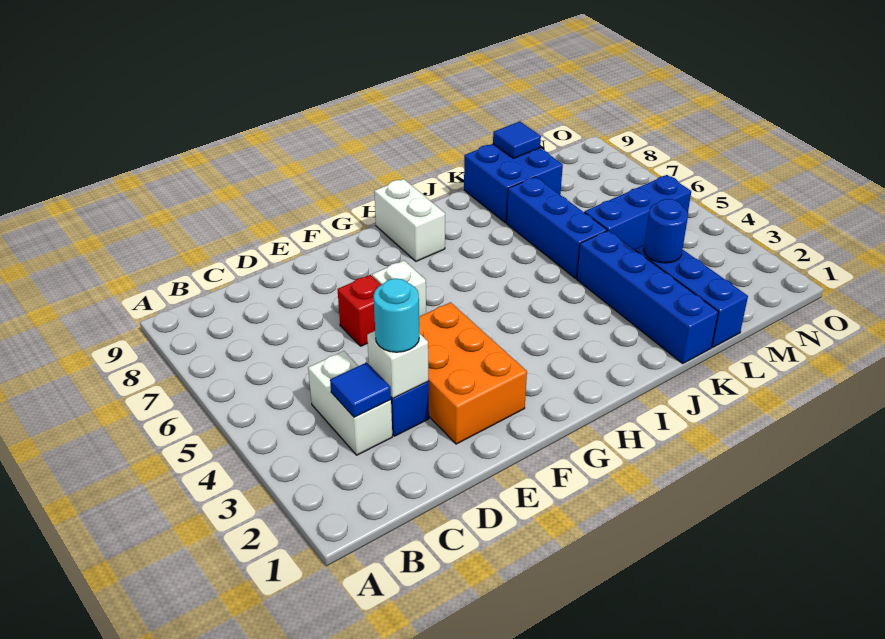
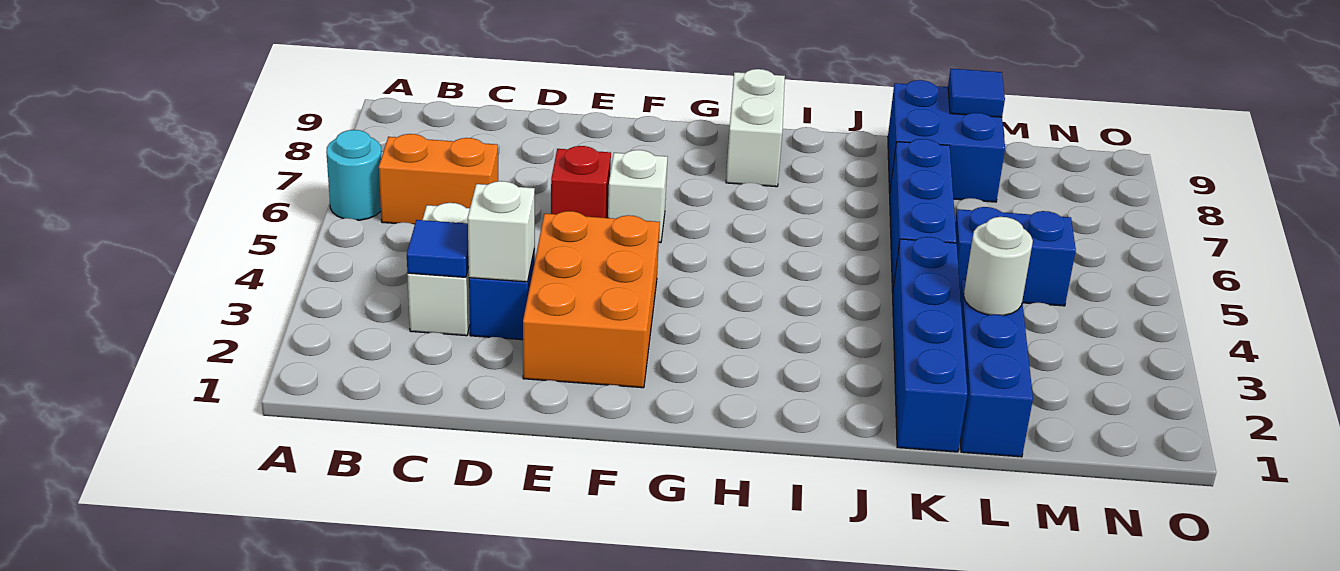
none -> orange brick B6:C6 level 1
cyan round brick D3 level 3 -> cyan round brick A6 level 1
blue round brick L3 level 2 -> white round brick L3 level 2
blue brick L5:N5 level 1 -> blue brick L5:M5 level 1

